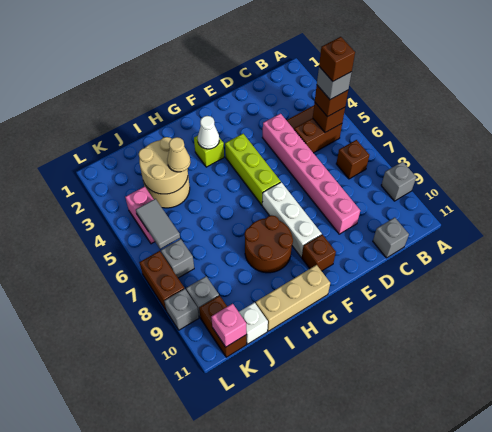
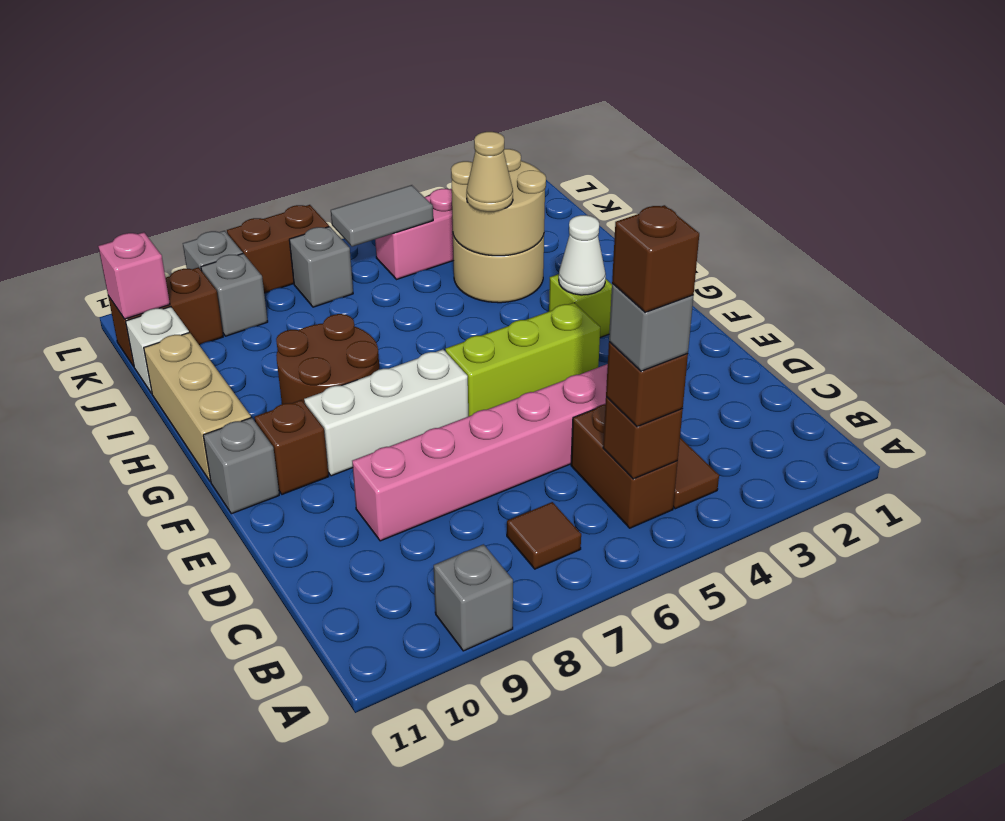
brown brick B7 level 1 -> brown tile B7 level 1
grey brick C11 level 1 -> grey brick F11 level 1

